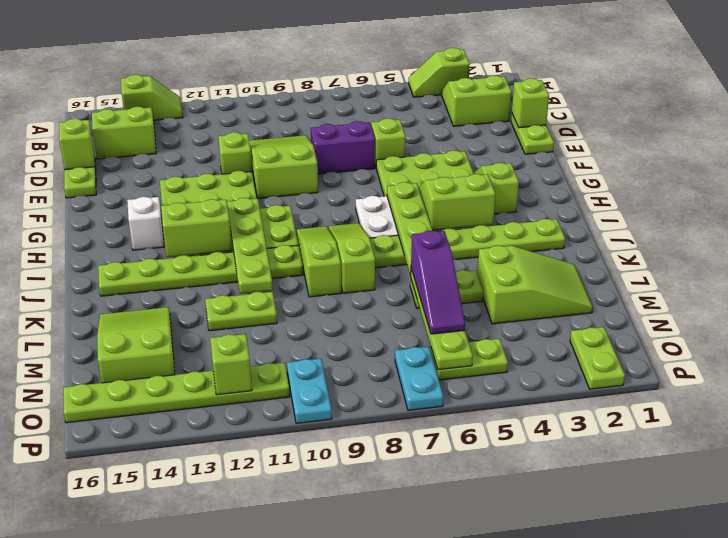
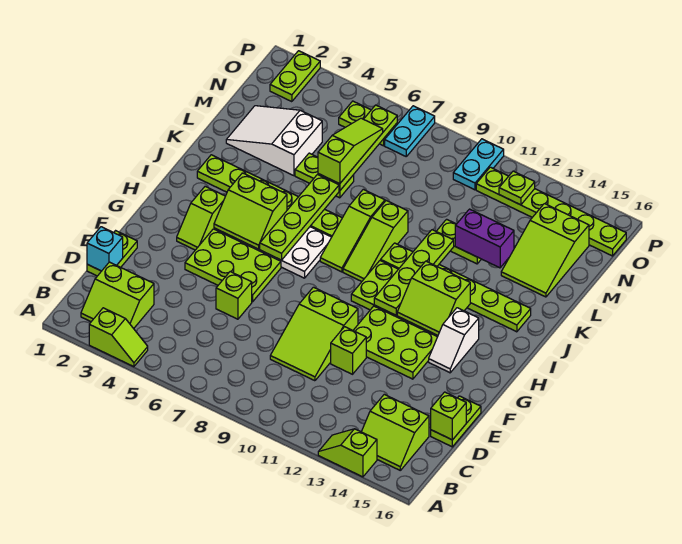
lime brick D1 level 2 -> cyan brick D1 level 2
purple brick E7:E8 level 1 -> purple brick L12:L13 level 2
lime slope L2:M4 level 1 top 4 -> white slope L2:M4 level 1 top 4
purple slope L6:N6 level 3 top L -> lime slope L6:N6 level 3 top L
lime brick O12 level 2 -> lime plate O12 level 2

